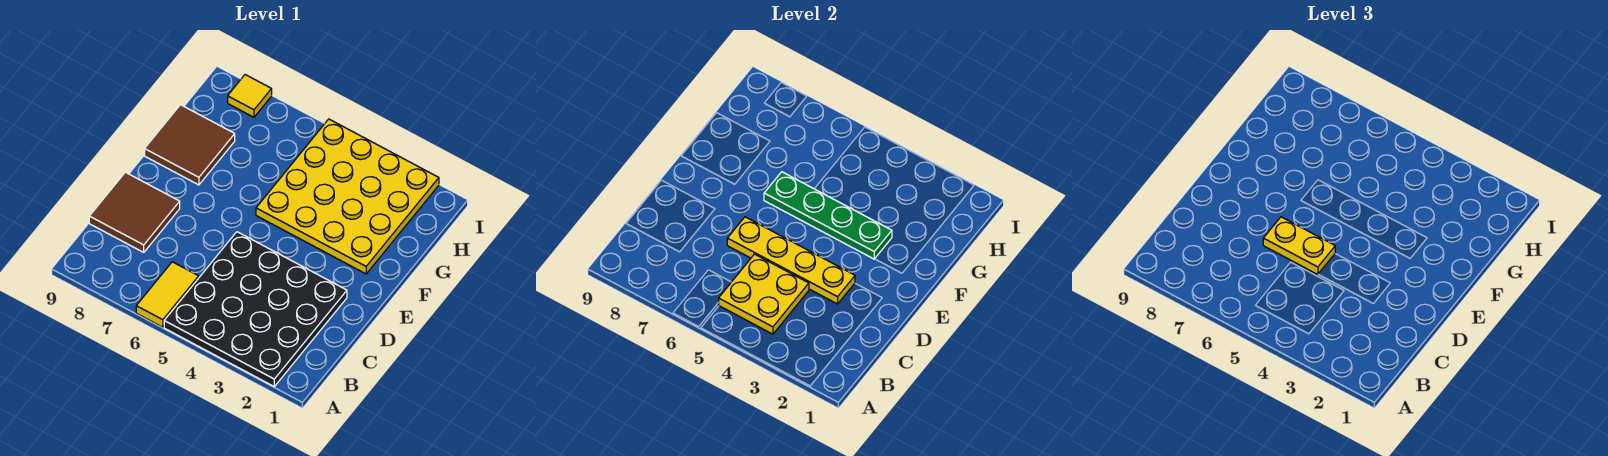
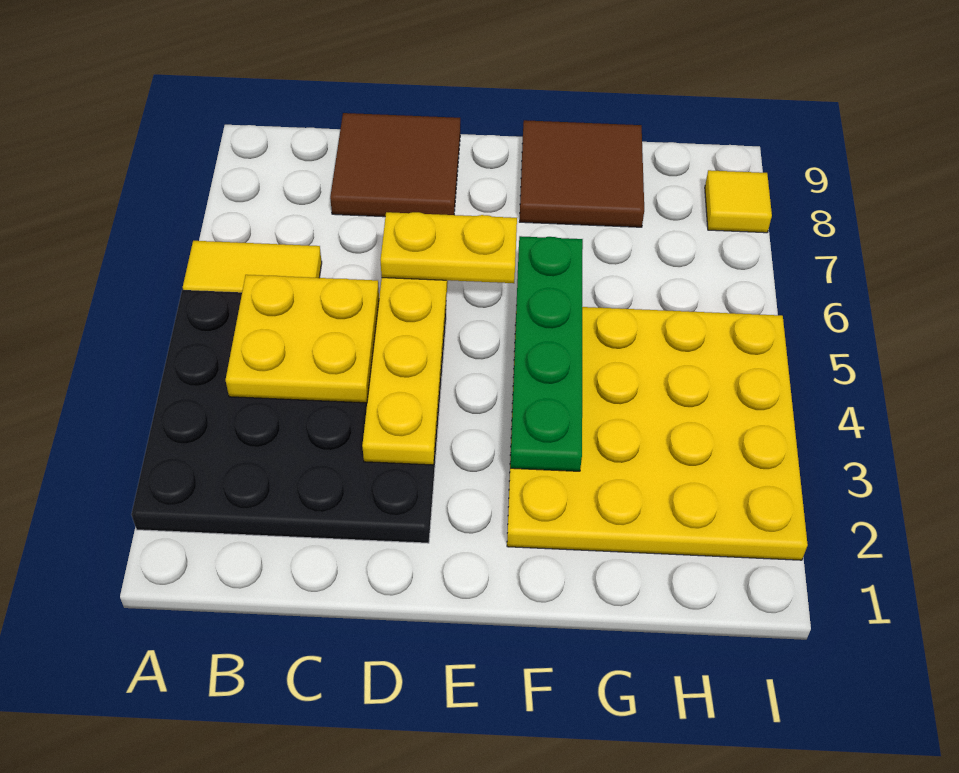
yellow plate D5:D6 level 3 -> yellow plate D6:E6 level 3

